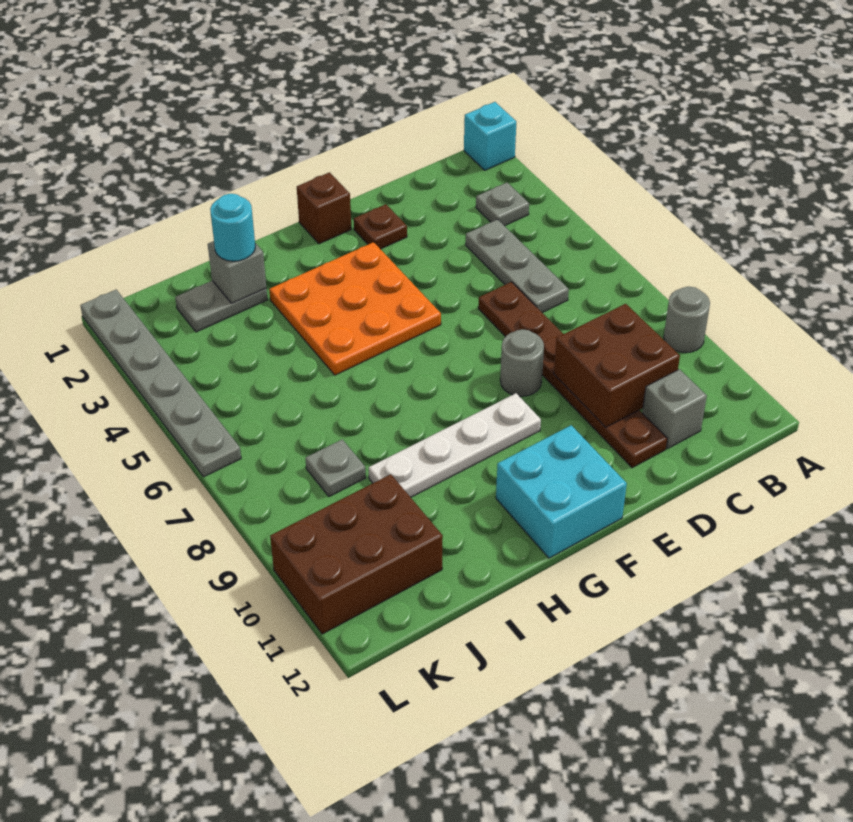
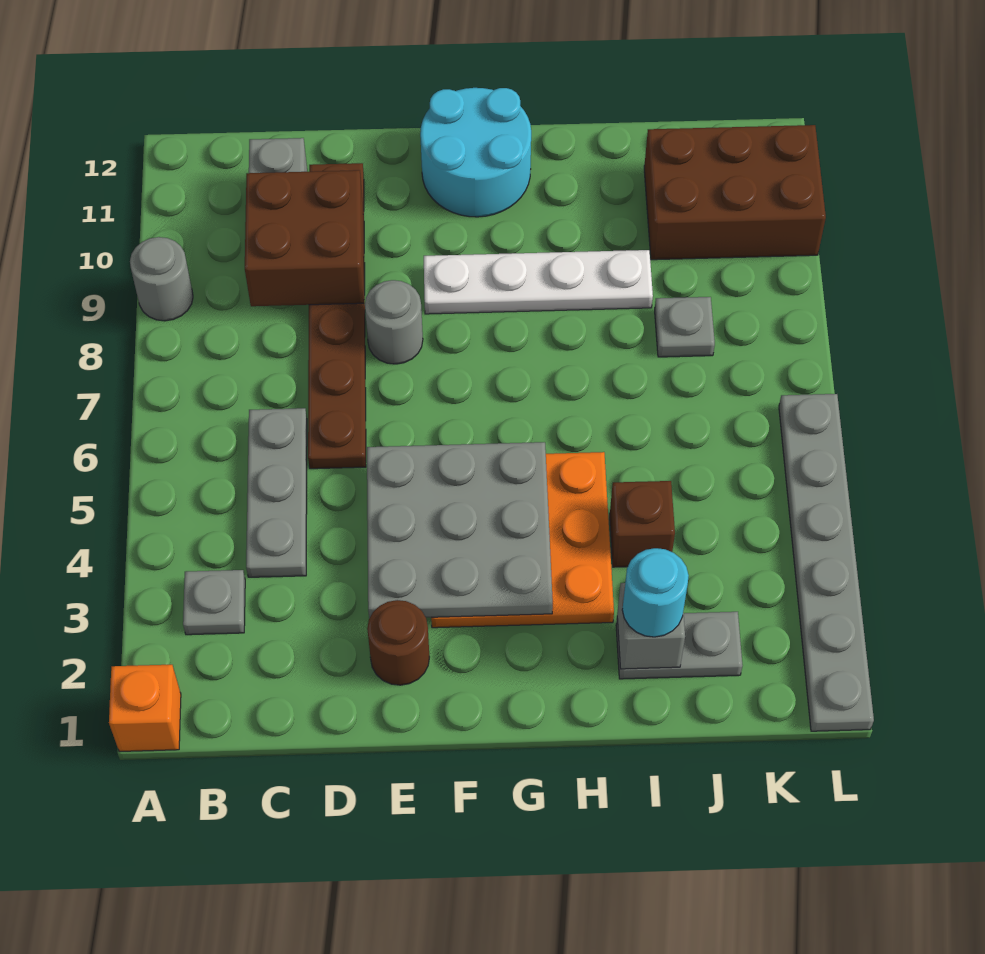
cyan brick A1 level 1 -> orange brick A1 level 1
brown plate E2 level 1 -> brown round brick E2 level 1
none -> grey plate E3:G5 level 2
brown brick F1 level 1 -> brown brick I4 level 1
cyan brick F11:G12 level 1 -> cyan round brick F11:G12 level 1

